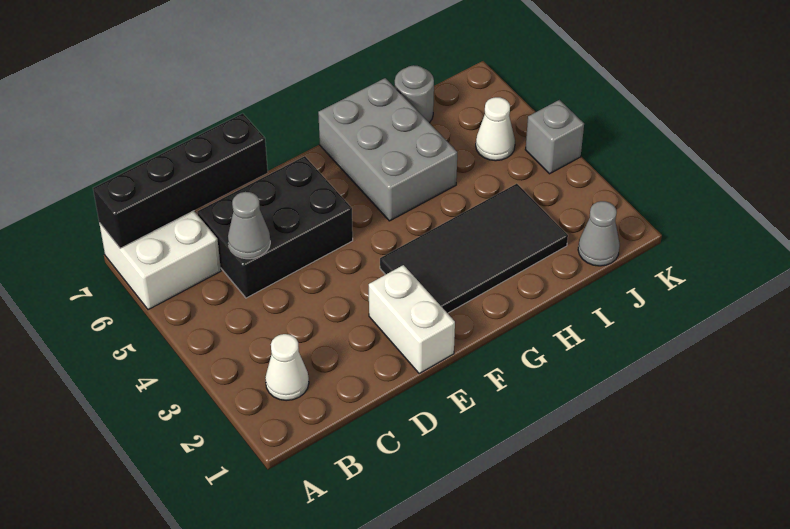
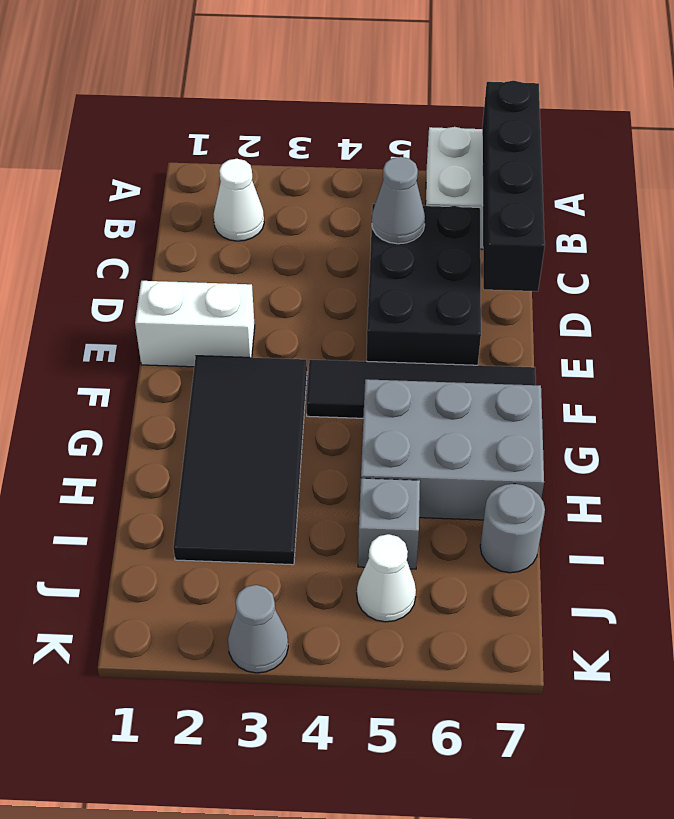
none -> black tile F4:F7 level 1
grey cone J1 level 1 -> grey cone K3 level 1
grey brick K4 level 1 -> grey brick I5 level 1

